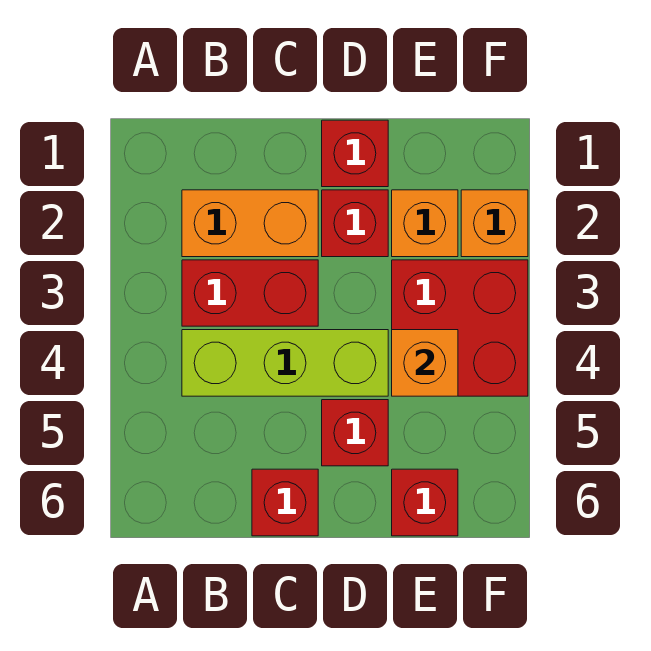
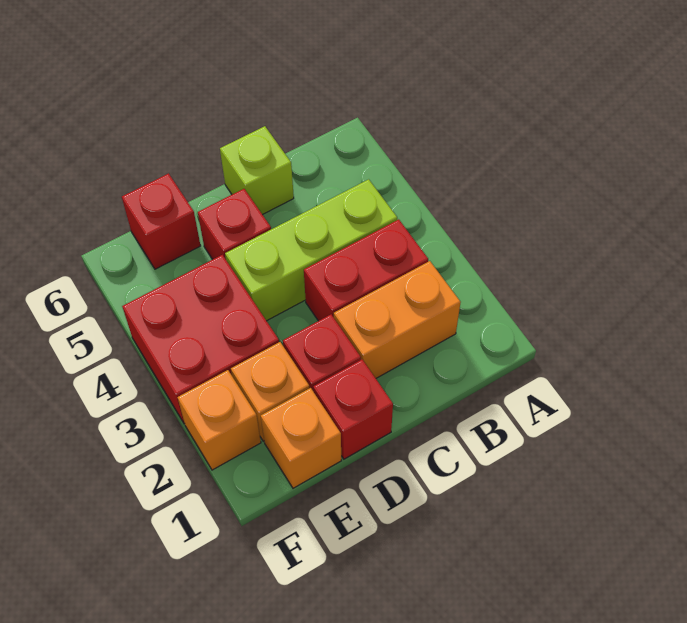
red brick C6 level 1 -> lime brick C6 level 1
orange brick E4 level 2 -> orange brick E1 level 1

